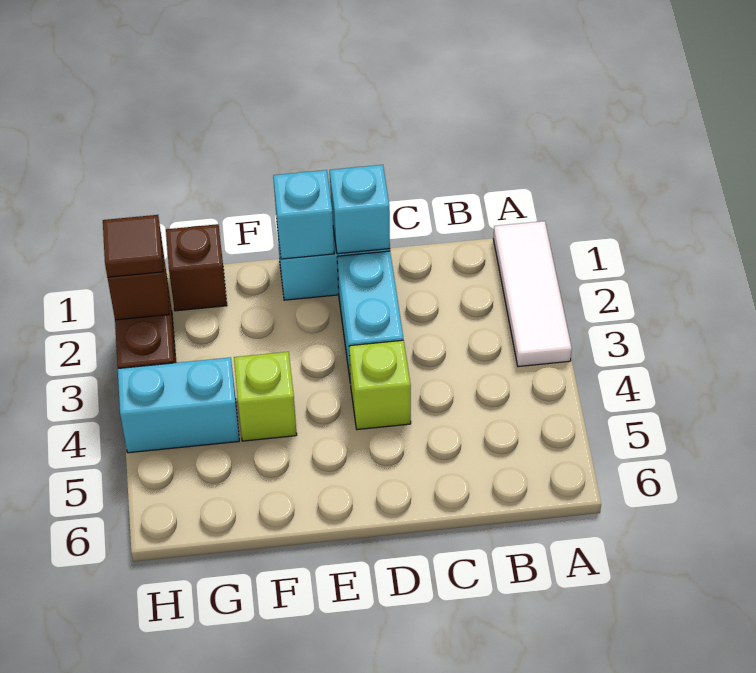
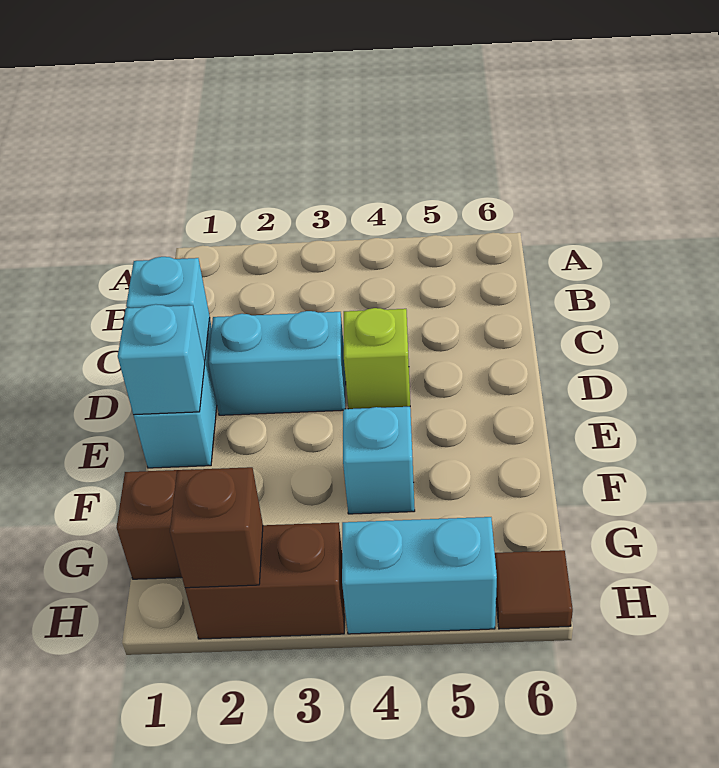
white tile A1:A3 level 1 -> none
lime brick F4 level 1 -> cyan brick F4 level 1
cyan brick G4:H4 level 1 -> cyan brick H4:H5 level 1
brown tile H2 level 3 -> brown tile H6 level 1

